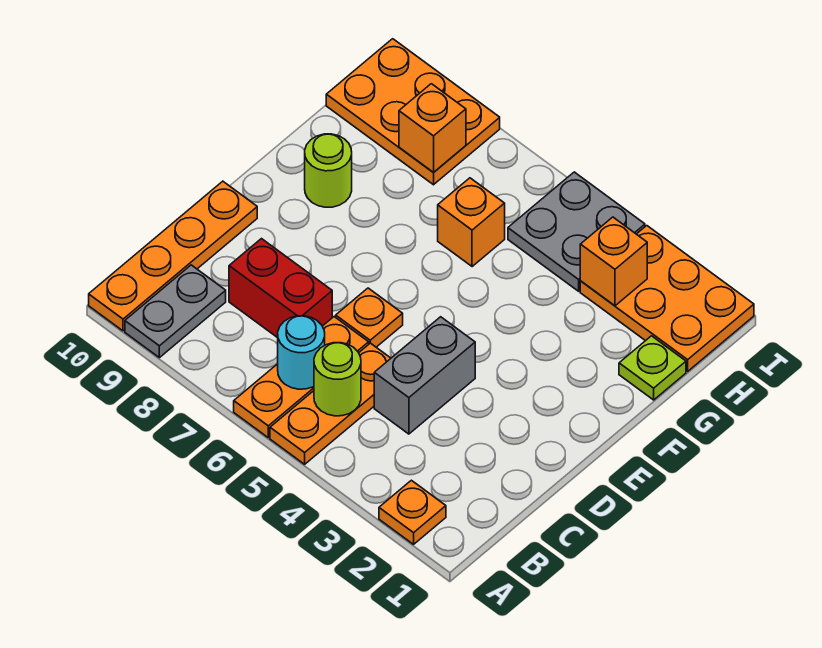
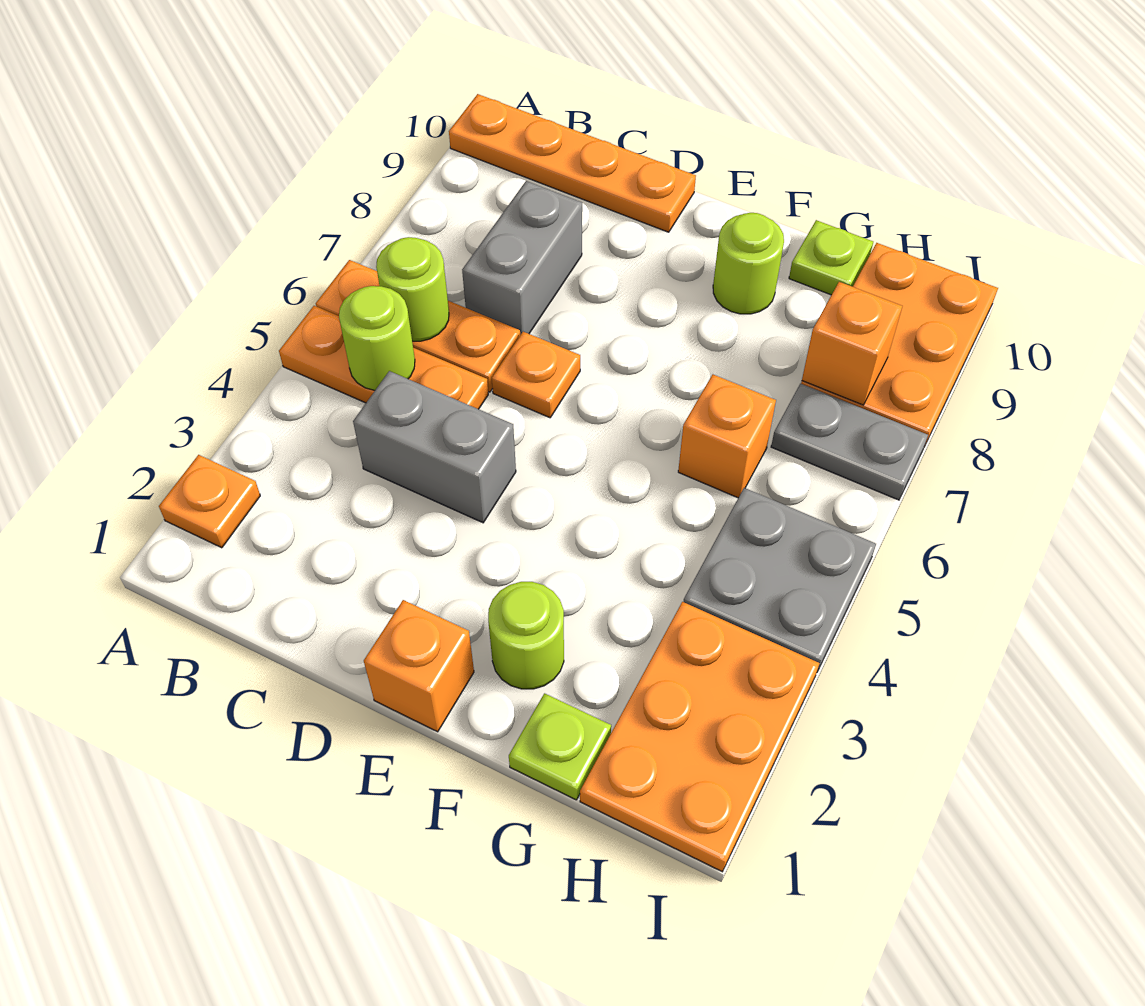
grey plate A9:B9 level 1 -> grey plate H7:I7 level 1
cyan round brick B6 level 2 -> lime round brick B6 level 2
red brick C7:C8 level 1 -> grey brick C7:C8 level 1
none -> lime round brick F2 level 1
none -> lime plate G10 level 1
orange brick H3 level 2 -> orange brick E1 level 1

